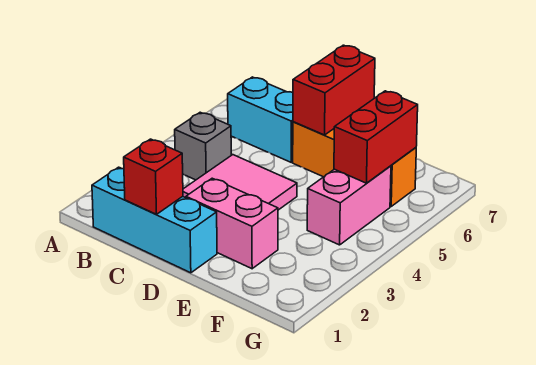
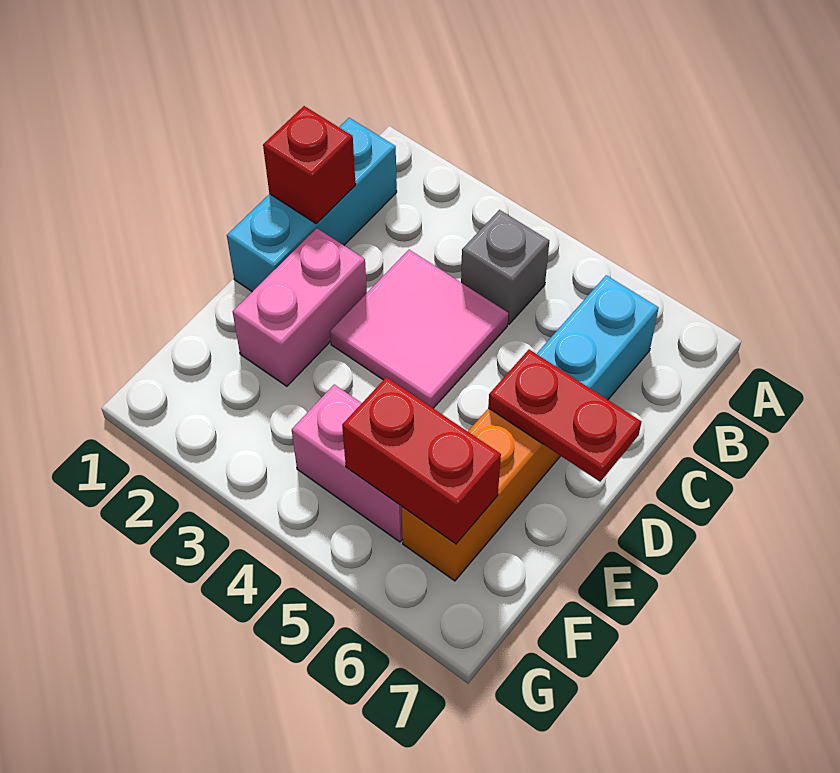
red brick D6:D7 level 2 -> red plate D6:D7 level 2

